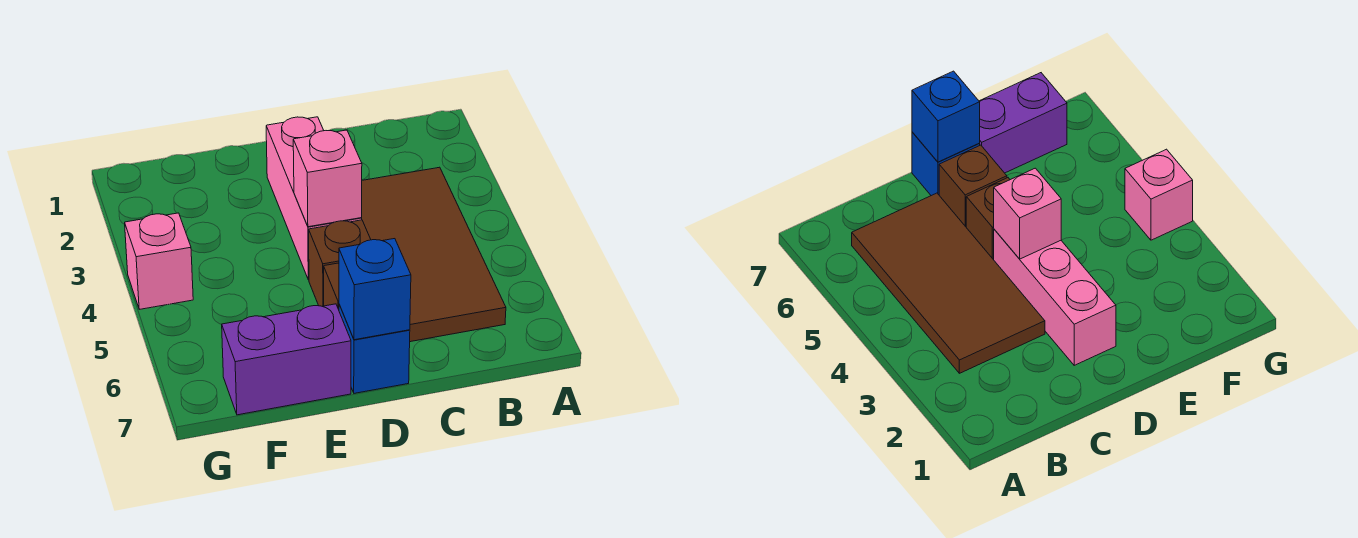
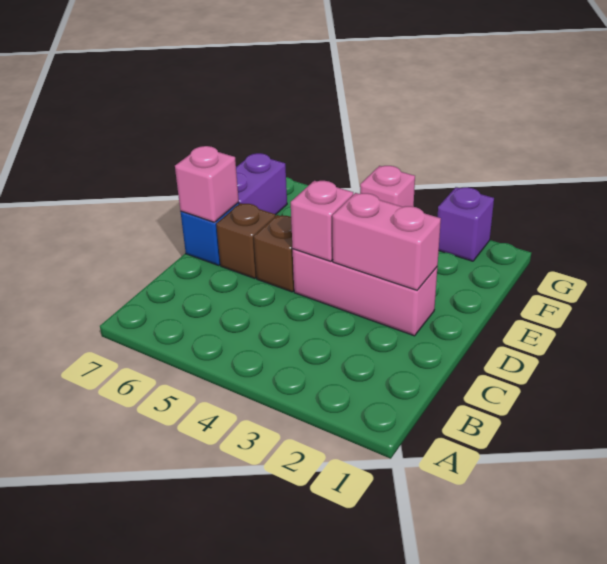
brown tile B3:C6 level 1 -> none
none -> pink brick D2:D3 level 2
blue brick D7 level 2 -> pink brick D7 level 2
none -> purple brick G2 level 1

